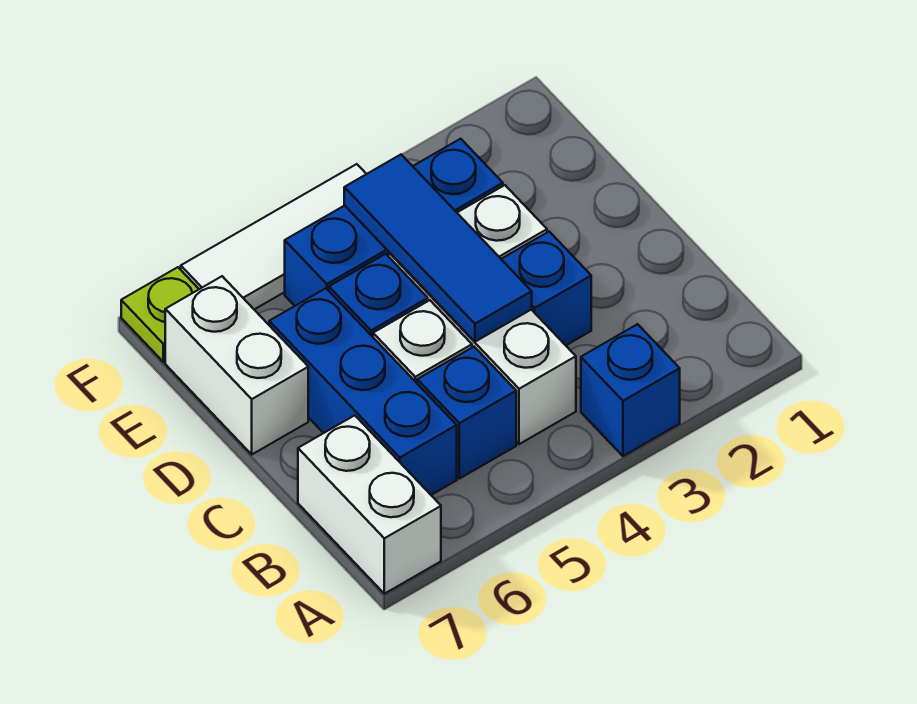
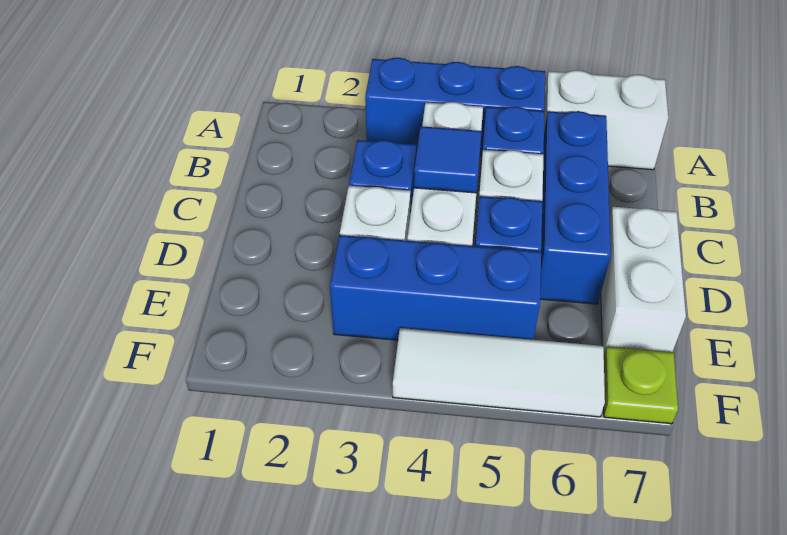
blue brick A3 level 1 -> blue brick A3:A5 level 1
white brick A7:B7 level 1 -> white brick A6:A7 level 1
blue tile C4:E4 level 2 -> blue tile C4 level 2

